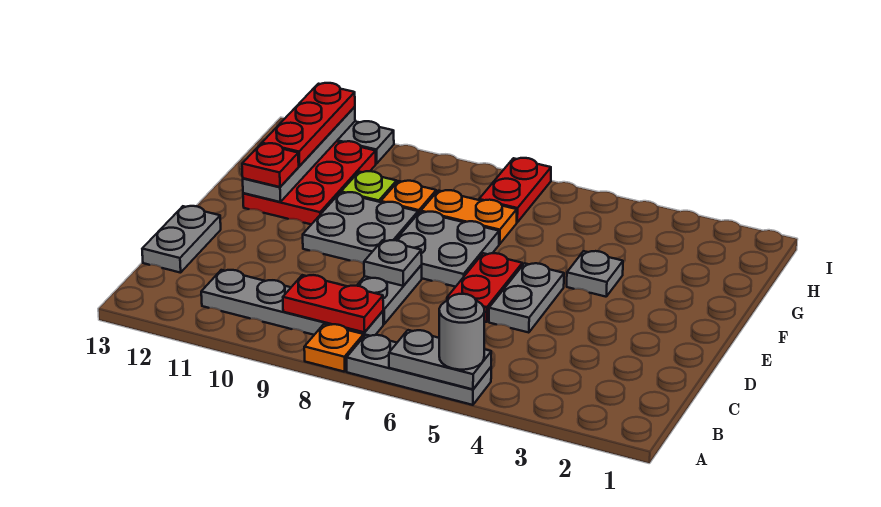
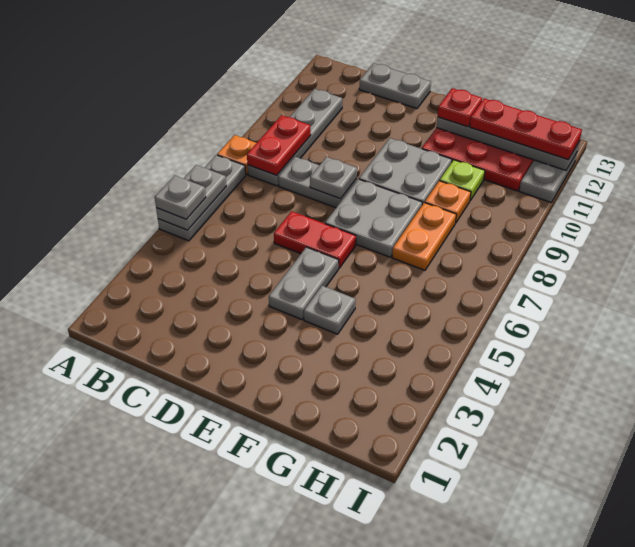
grey round brick A5 level 3 -> grey plate A5 level 3
grey plate D5:E5 level 1 -> grey plate E4:E5 level 1
red plate H7:I7 level 1 -> none

